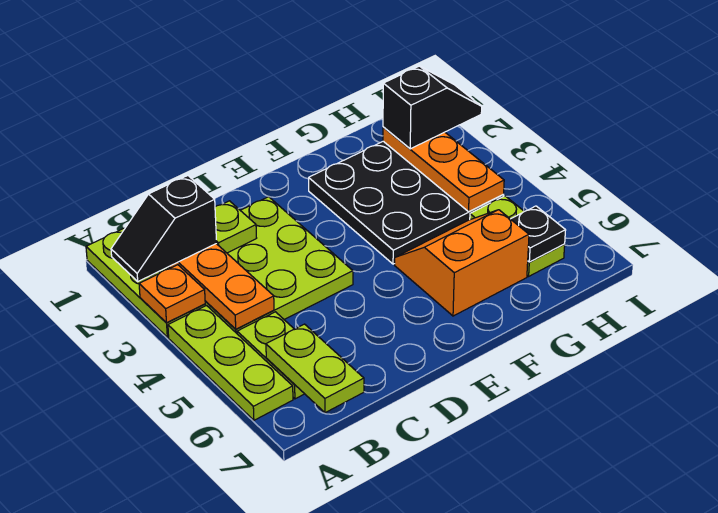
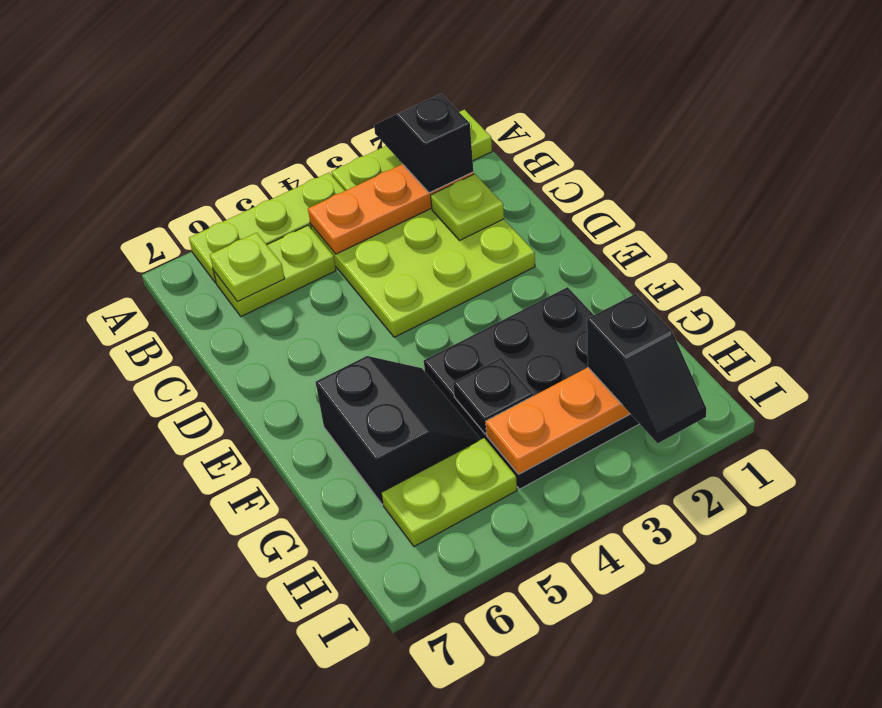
orange plate A3 level 2 -> none
lime plate B6:B7 level 2 -> lime plate B6 level 2
orange slope F5:G6 level 1 top 6 -> black slope F5:G6 level 1 top 6
black plate H6 level 2 -> black plate G4 level 2

